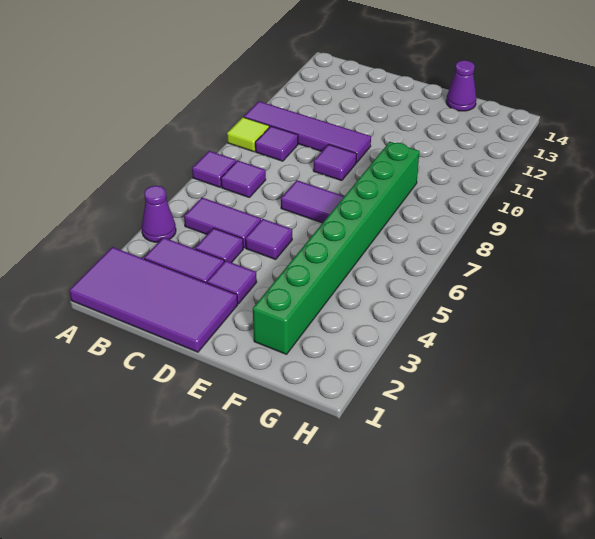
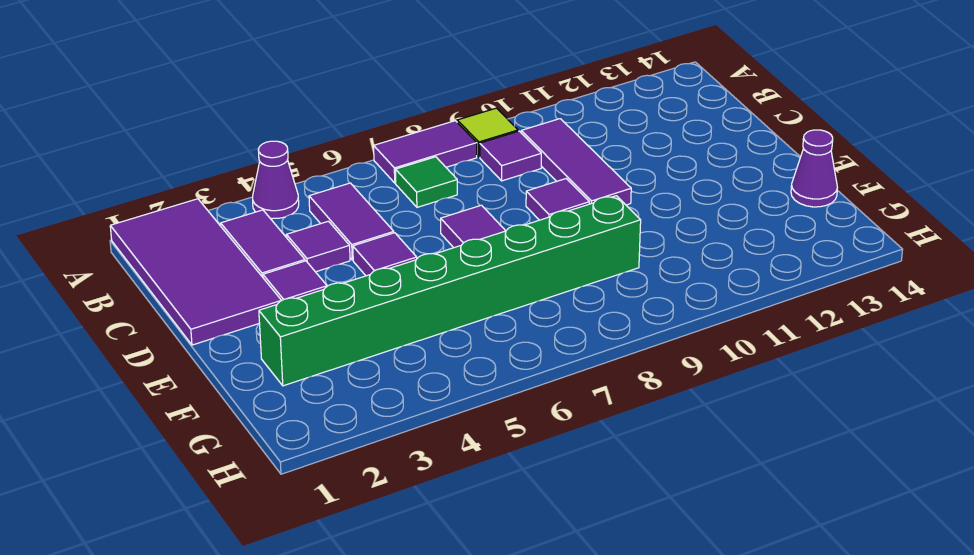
purple tile A7 level 1 -> purple tile A7:A8 level 1
purple tile A10:D10 level 1 -> purple tile B10:D10 level 1
purple tile B7 level 1 -> green tile B7 level 1

